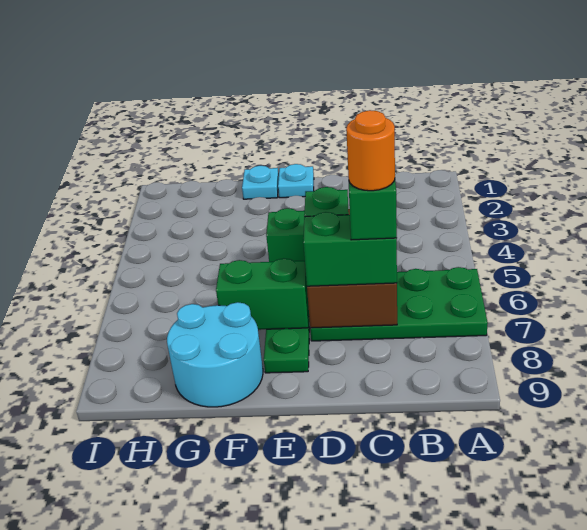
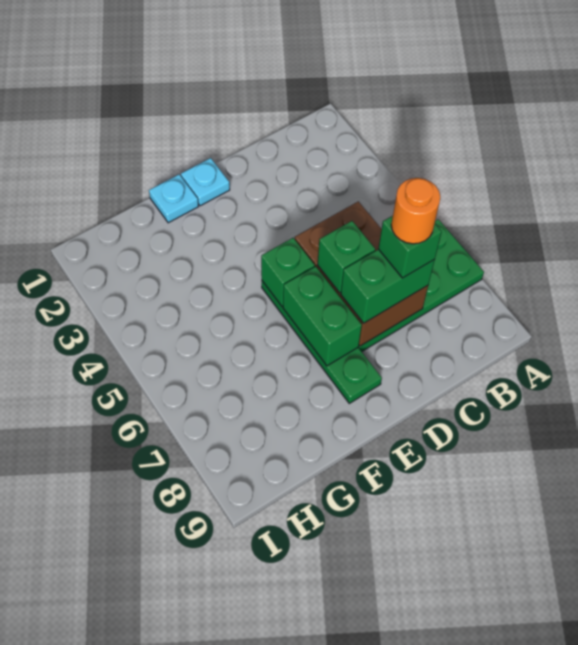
green brick E7:F7 level 2 -> green brick E6:E7 level 2
cyan round brick F8:G9 level 1 -> none

